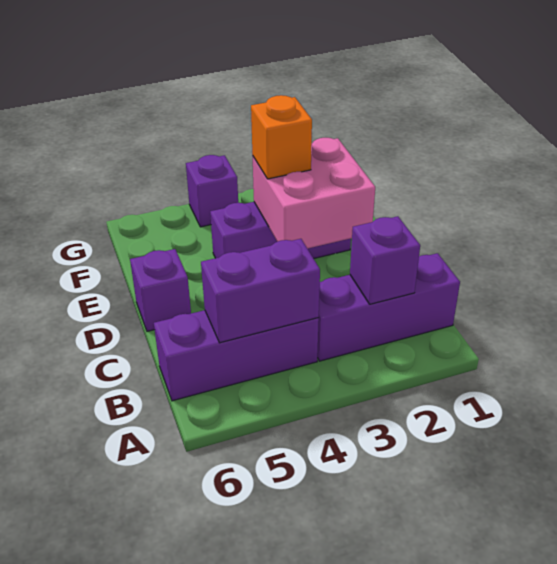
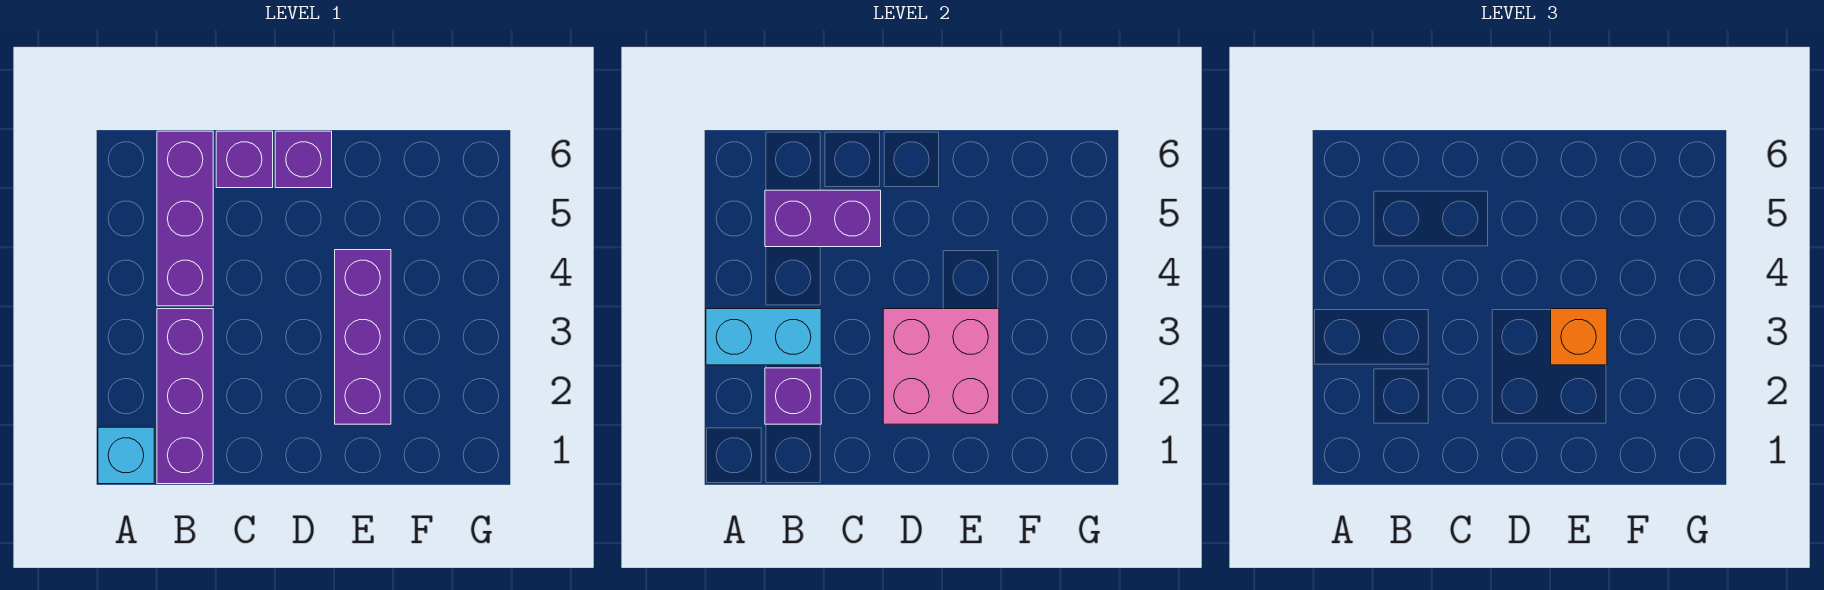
none -> cyan brick A1 level 1
none -> cyan brick A3:B3 level 2
purple brick B4:B5 level 2 -> purple brick B5:C5 level 2
purple brick G4 level 1 -> purple brick C6 level 1

